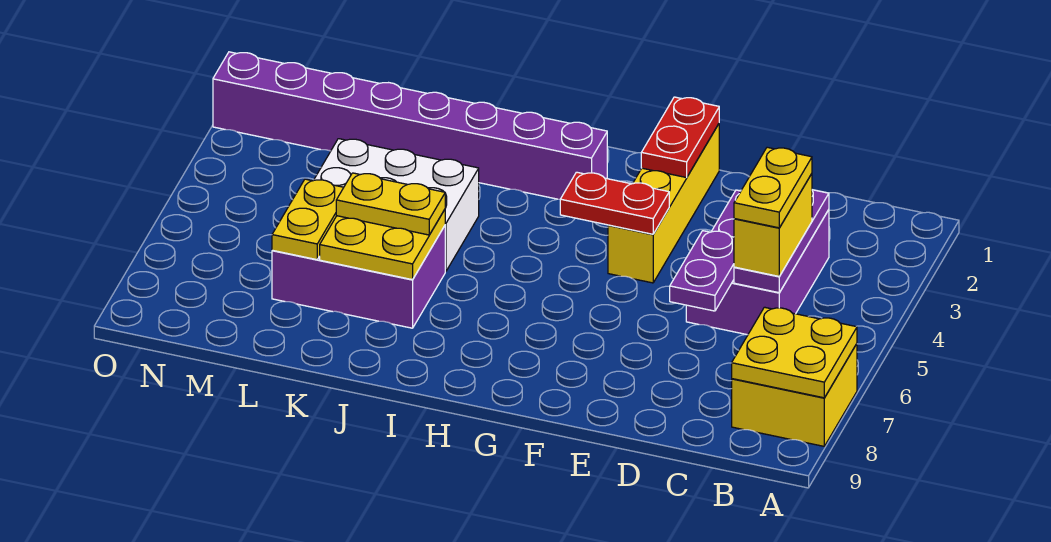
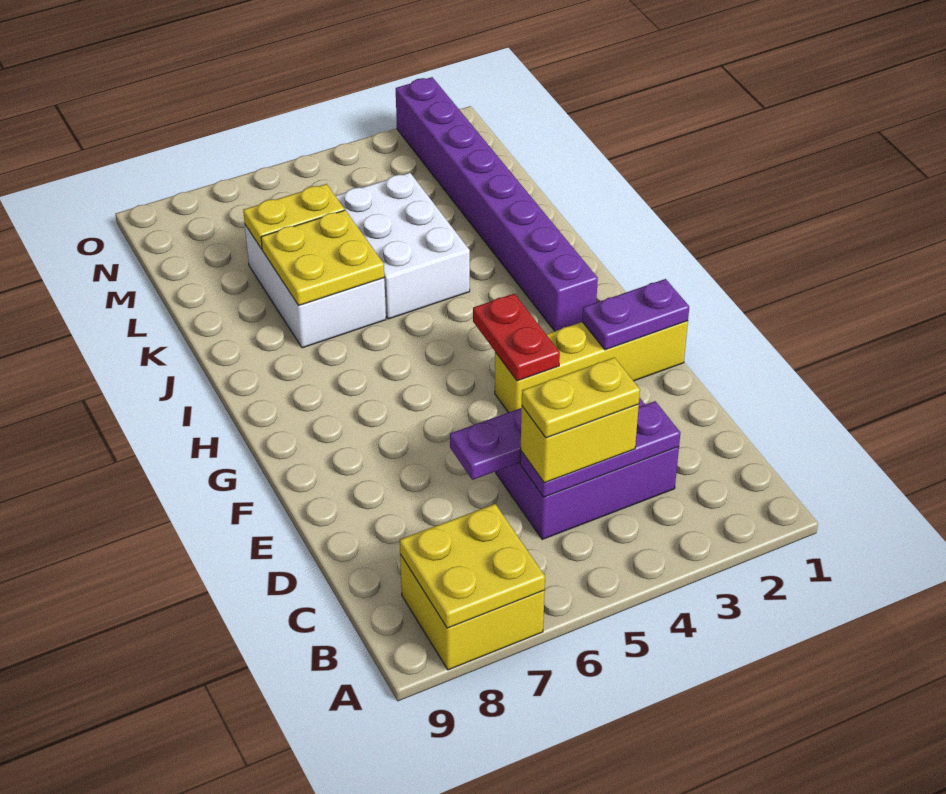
red plate F1:F2 level 2 -> purple plate F1:F2 level 2
purple brick J6:L7 level 1 -> white brick J6:L7 level 1
yellow plate J6:K6 level 3 -> none

